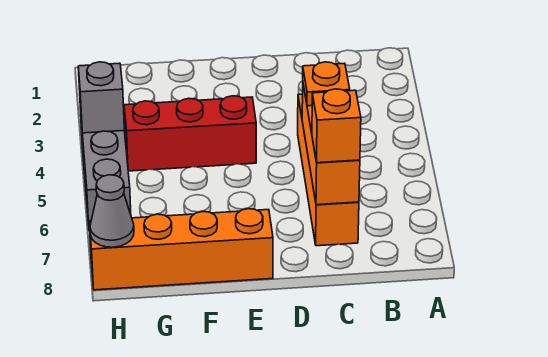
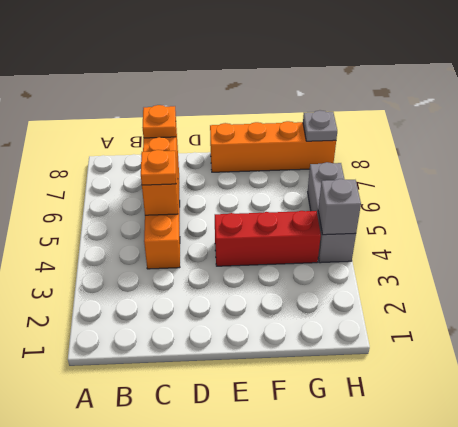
orange brick C7 level 3 -> orange plate C7 level 3
grey cone H8 level 2 -> grey plate H8 level 2

